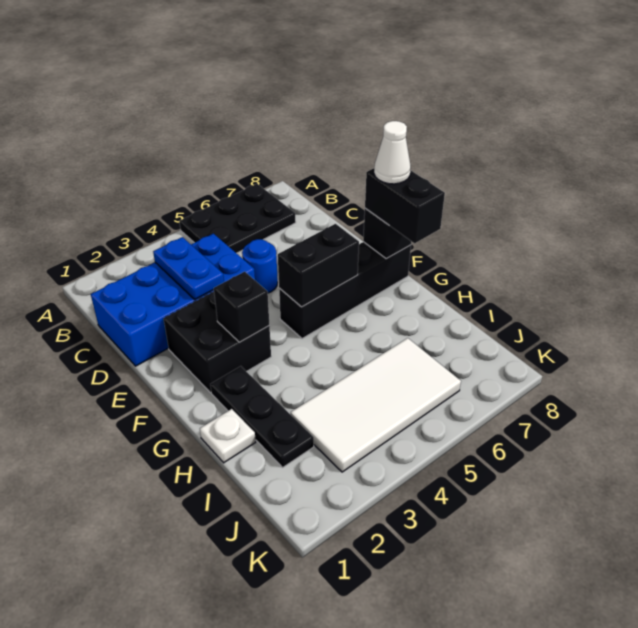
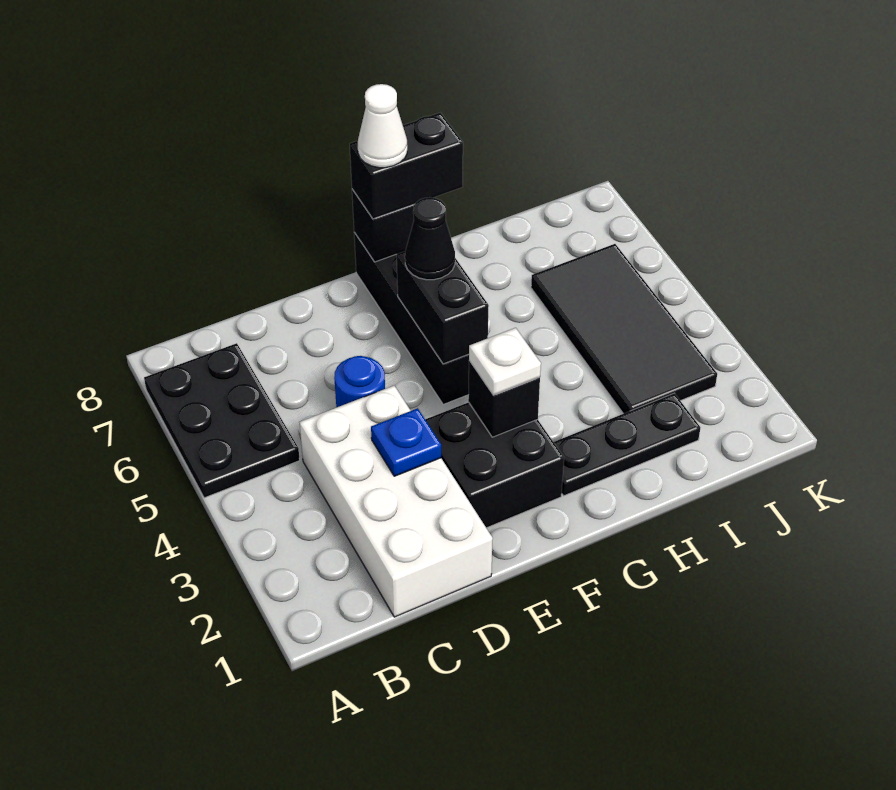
blue brick C1:D4 level 1 -> white brick C1:D4 level 1
blue plate C3:D3 level 2 -> blue plate D3 level 2
none -> black cone F6 level 3
white plate H1 level 1 -> white plate F3 level 3
white tile I3:J6 level 1 -> black tile I3:J6 level 1

